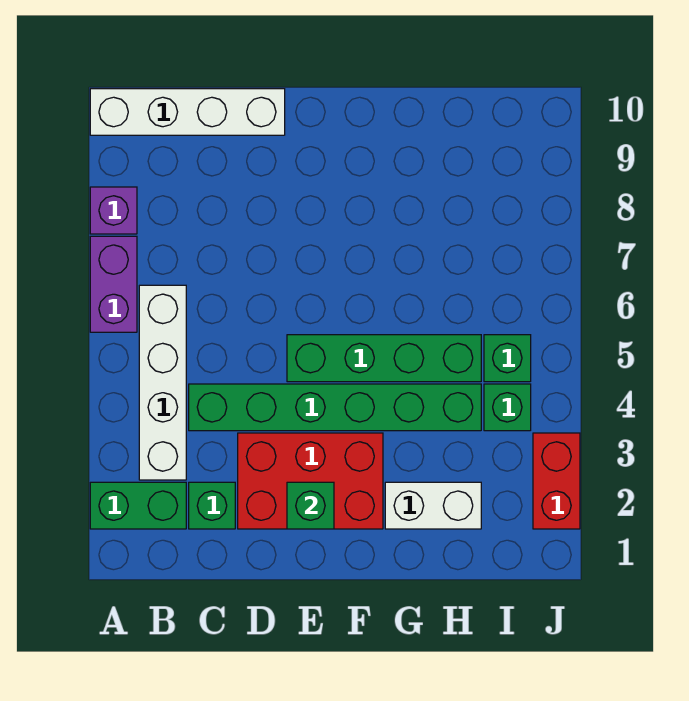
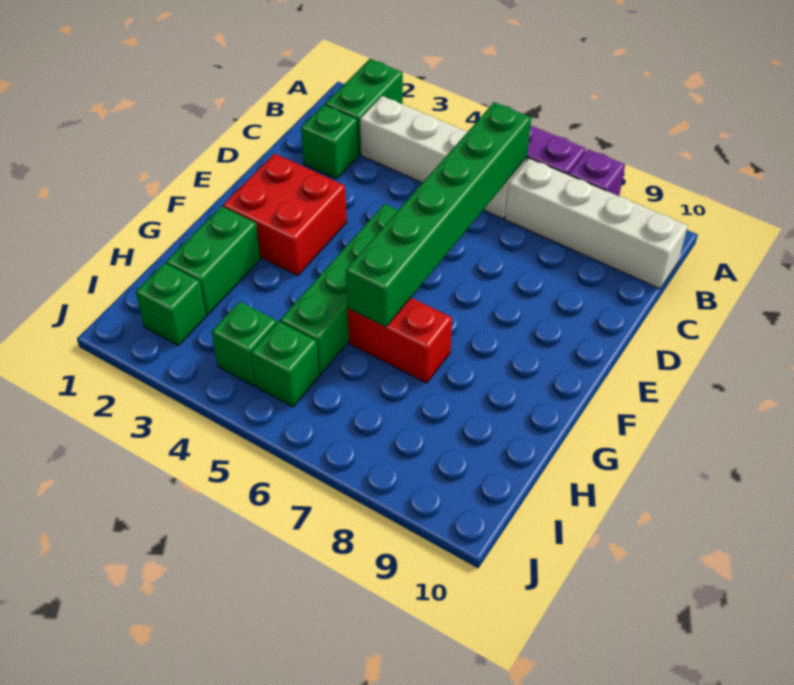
white brick A10:D10 level 1 -> white brick B7:B10 level 1
green brick C4:H4 level 1 -> green brick B6:G6 level 2
red brick D2:F3 level 1 -> red brick E2:F3 level 1
green brick E2 level 2 -> green brick I2 level 1
white brick G2:H2 level 1 -> green brick G2:H2 level 1
red brick J2:J3 level 1 -> red brick G6:G7 level 1

